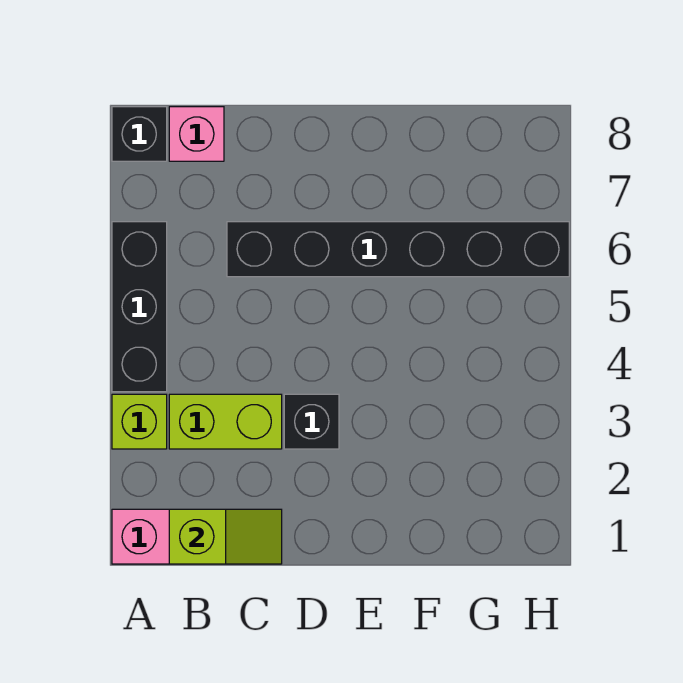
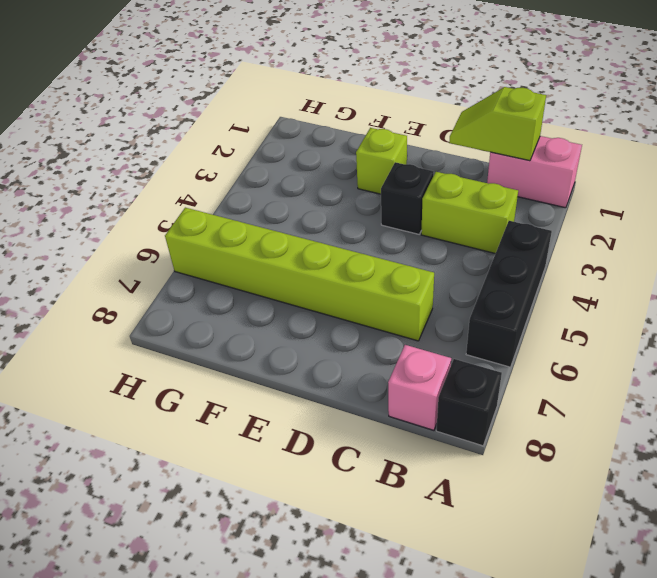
lime brick A3 level 1 -> lime brick E2 level 1
black brick C6:H6 level 1 -> lime brick C6:H6 level 1

